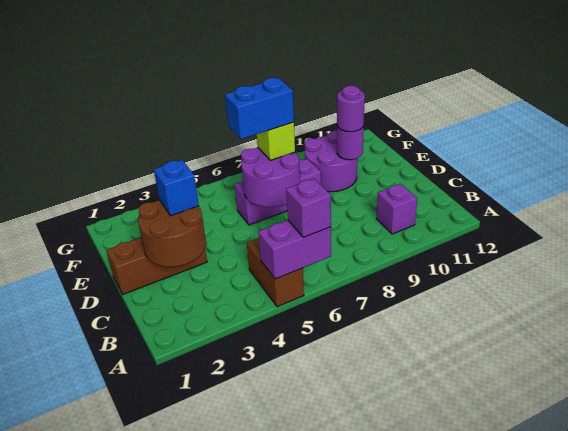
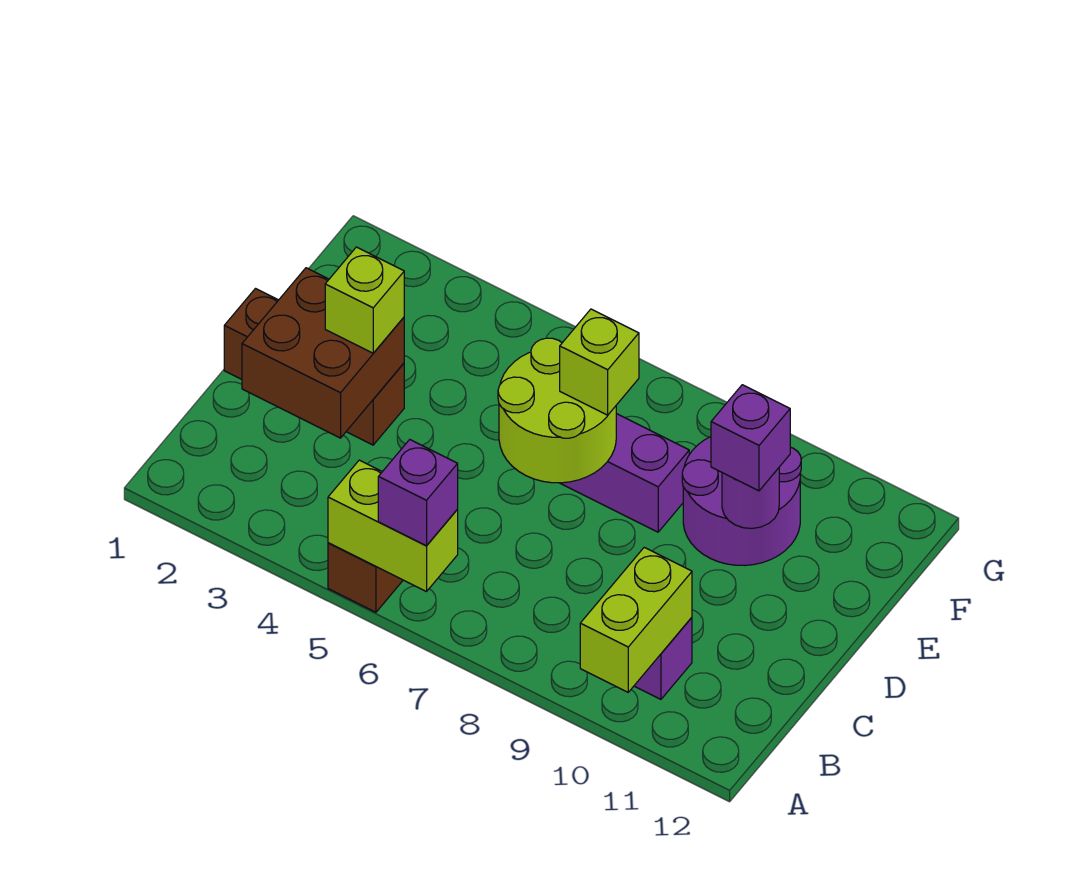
purple brick A5:A6 level 2 -> lime brick A5:A6 level 2
none -> lime brick A10:B10 level 2
brown round brick C2:D3 level 2 -> brown brick C2:D3 level 2
blue brick D3 level 3 -> lime brick D3 level 3
purple round brick D6:E7 level 2 -> lime round brick D6:E7 level 2
blue brick E6:E7 level 4 -> none
purple round brick E10 level 3 -> purple brick E10 level 3

